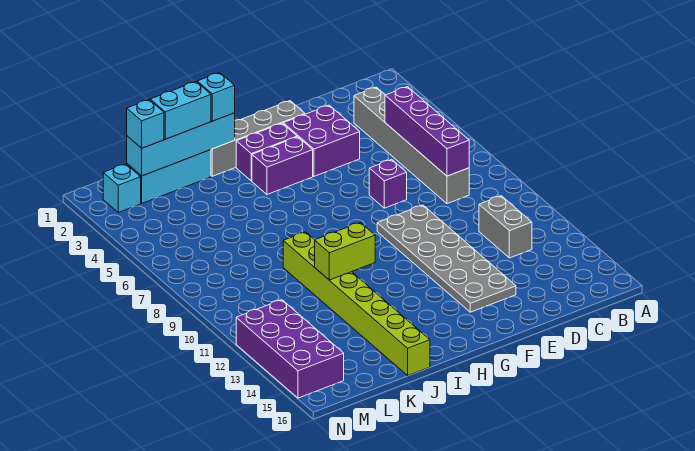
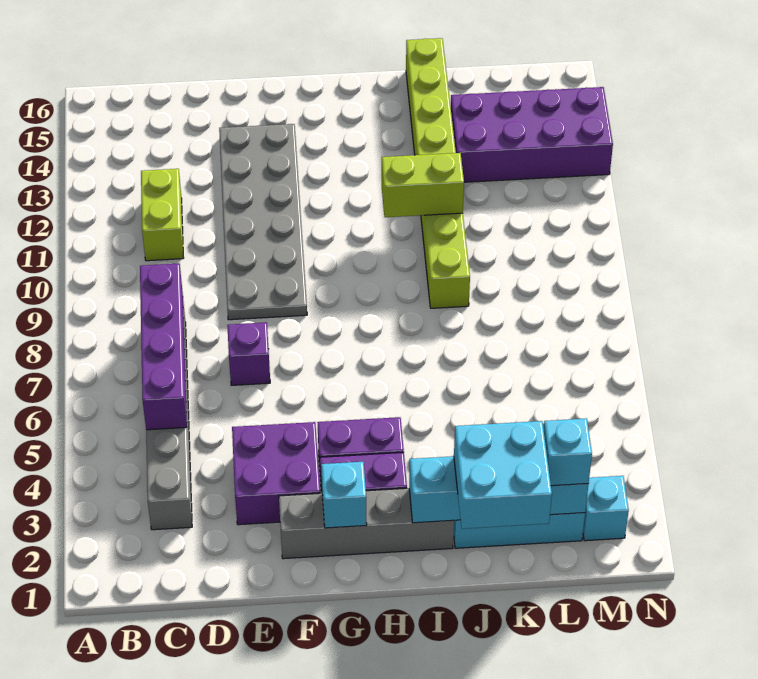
grey brick C11:C12 level 1 -> lime brick C11:C12 level 1
cyan brick I2 level 3 -> cyan brick G2 level 2
cyan brick J2:K2 level 3 -> cyan brick J1:K2 level 3
purple brick M12:N15 level 1 -> purple brick K13:N14 level 1

